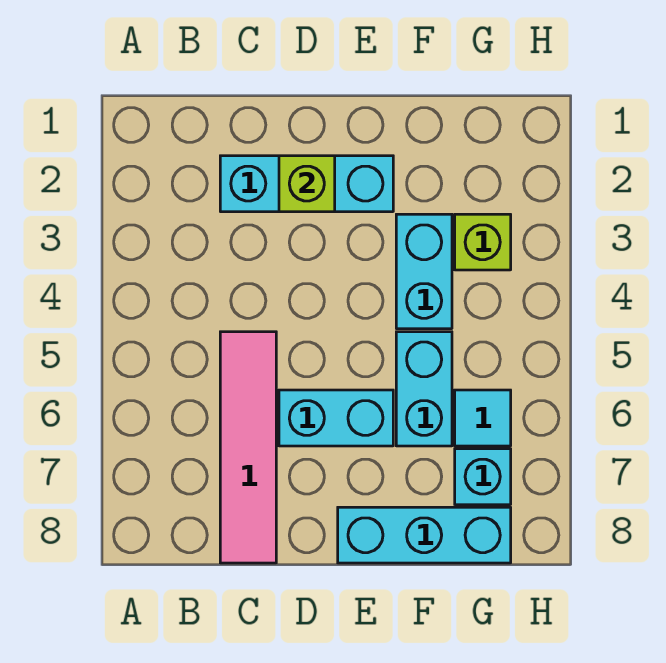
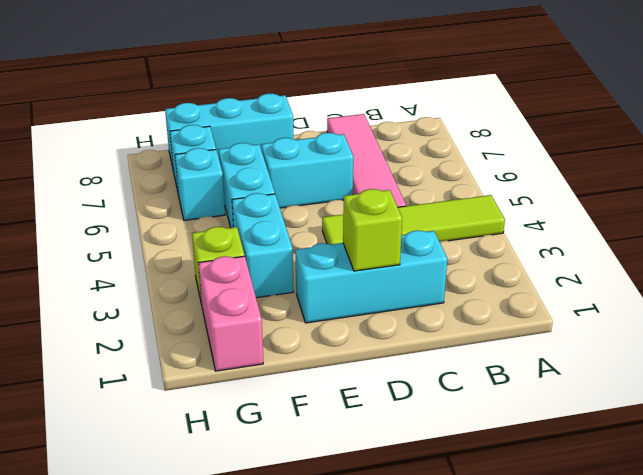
none -> lime tile A4:D4 level 1
none -> pink brick G1:G2 level 1
cyan tile G6 level 1 -> cyan brick G6 level 1

